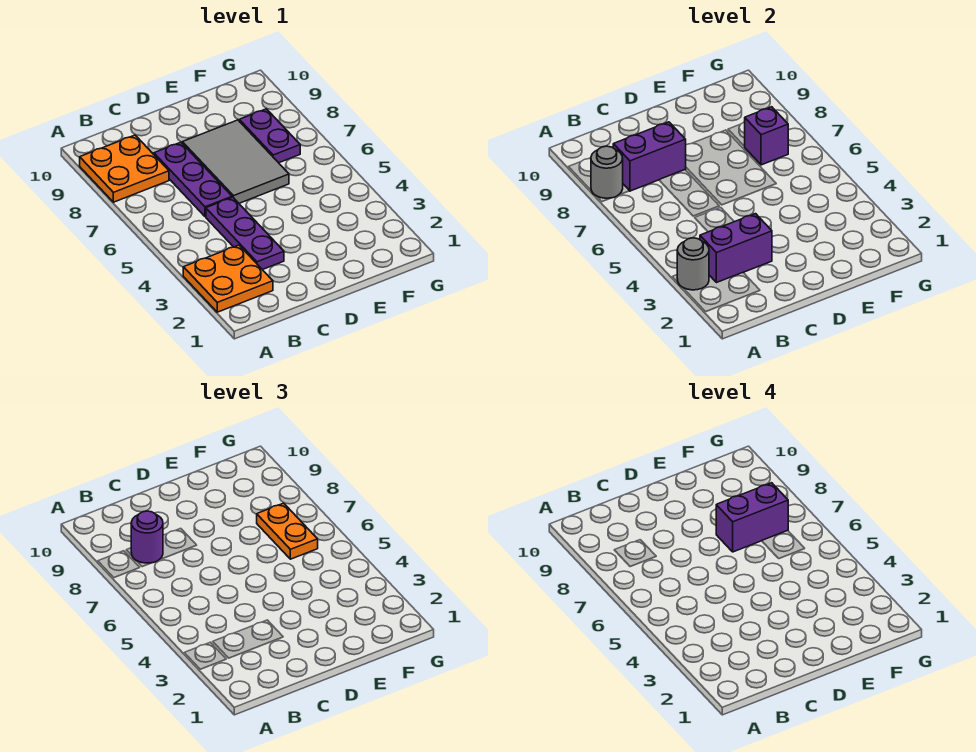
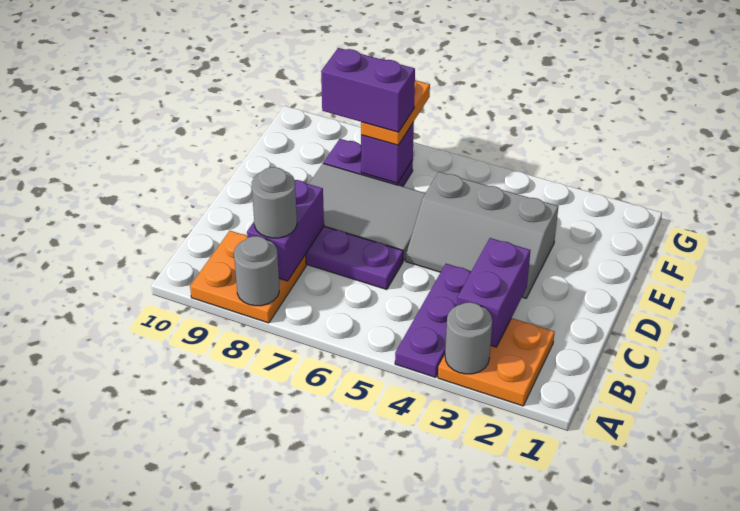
purple round brick B8 level 3 -> grey round brick B8 level 3
purple plate C3:C5 level 1 -> purple plate A4:C4 level 1
none -> grey slope D3:E5 level 1 top E
purple brick E7:F7 level 4 -> purple brick F7:F8 level 4
orange plate F6:F7 level 3 -> orange plate F7:G7 level 3

